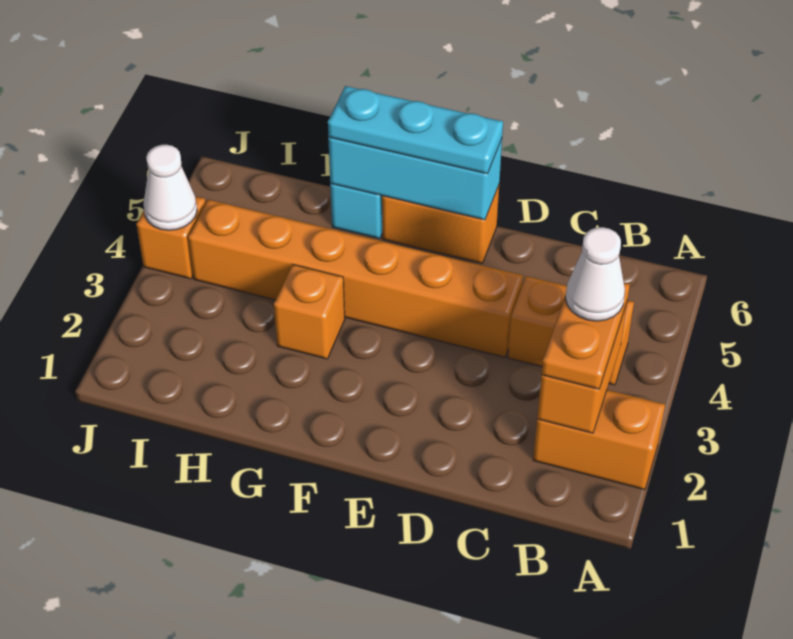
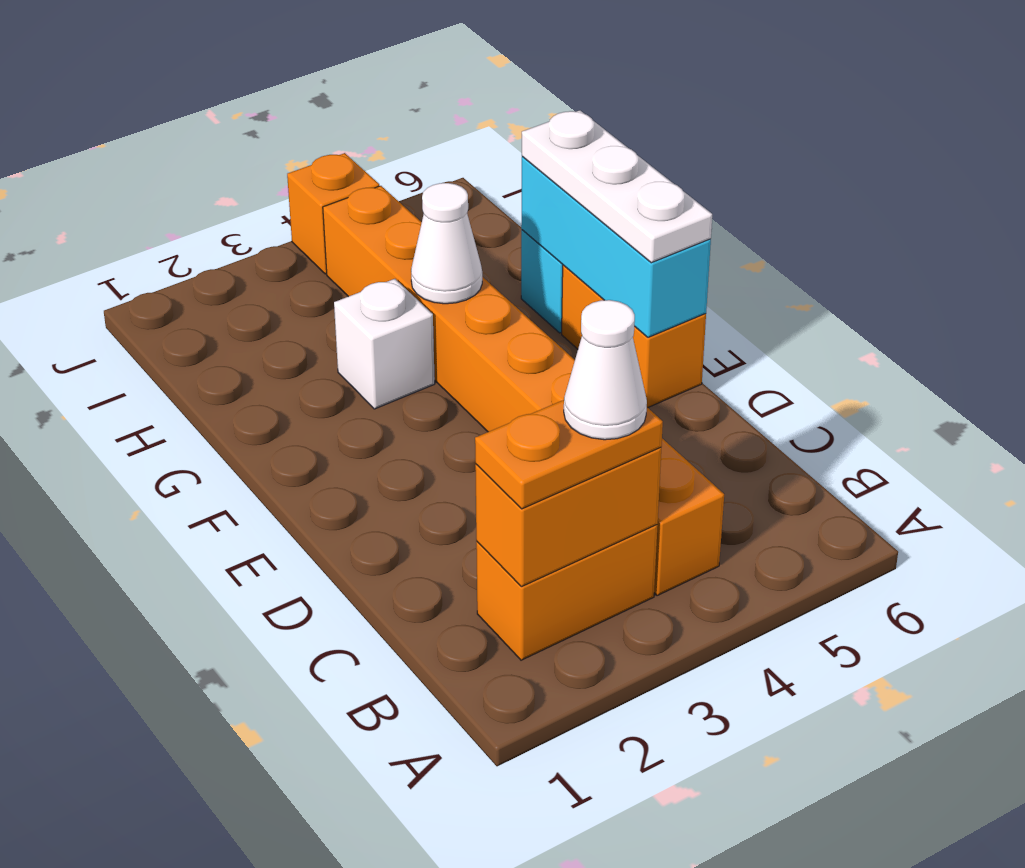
orange brick A2:B2 level 1 -> orange brick B2:B3 level 1
cyan plate E6:G6 level 3 -> white plate E6:G6 level 3
orange brick G3 level 1 -> white brick G3 level 1
white cone J4 level 2 -> white cone G4 level 2

